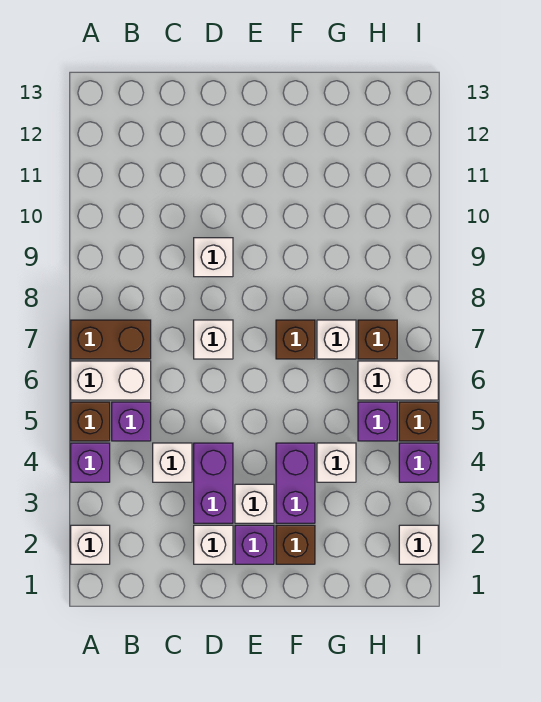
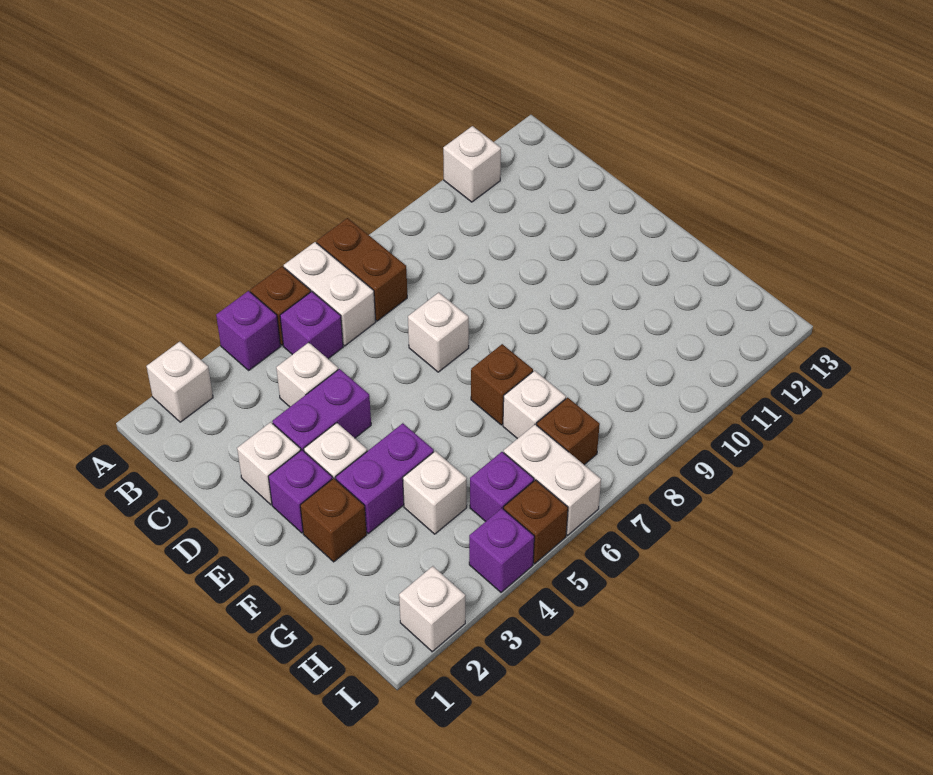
white brick D9 level 1 -> white brick A11 level 1

